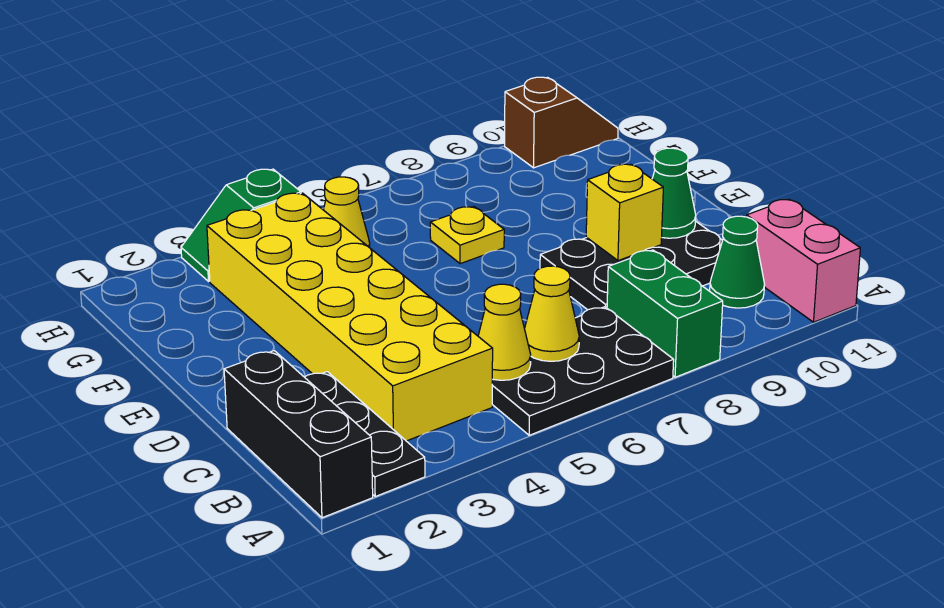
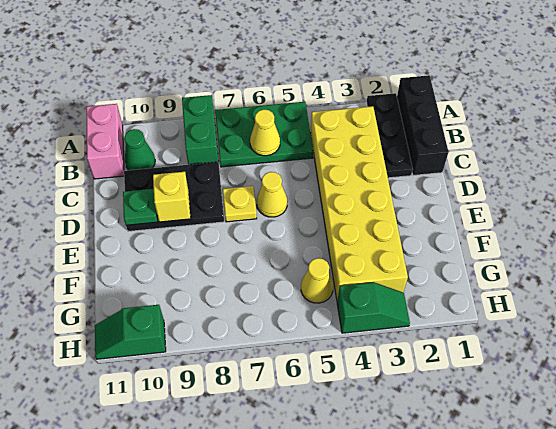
black plate A5:B7 level 1 -> green plate A5:B7 level 1
yellow cone B5 level 2 -> yellow cone D6 level 1
green cone D10 level 2 -> green plate D10 level 2
yellow plate F7 level 1 -> yellow plate D7 level 1
brown slope H10:H11 level 1 top 10 -> green slope H10:H11 level 1 top 10

